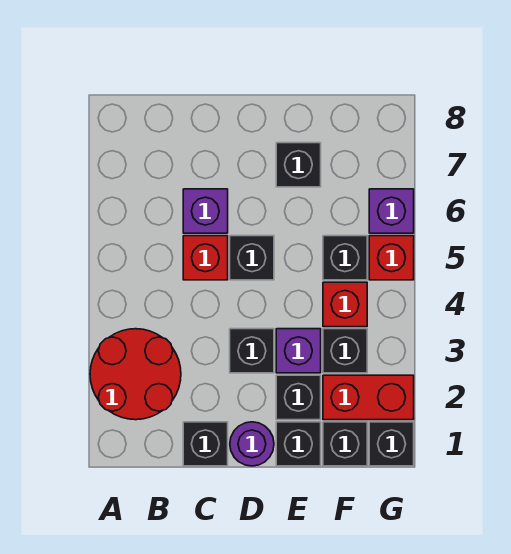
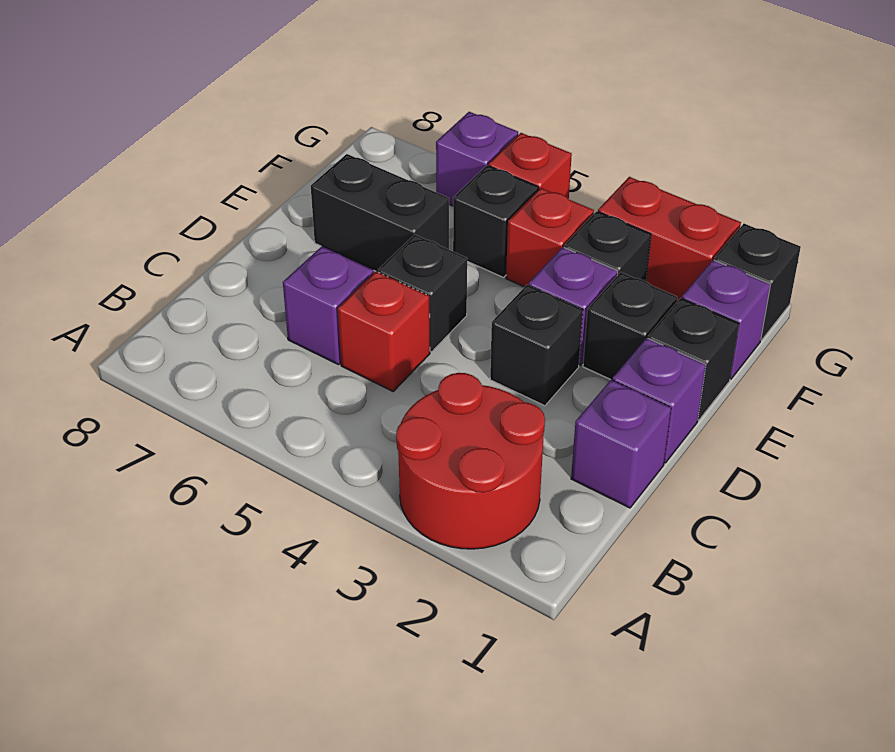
black brick C1 level 1 -> purple brick C1 level 1
purple round brick D1 level 1 -> purple brick D1 level 1
black brick E7 level 1 -> black brick E6:E7 level 1
black brick F1 level 1 -> purple brick F1 level 1
red brick F2:G2 level 1 -> red brick G2:G3 level 1

